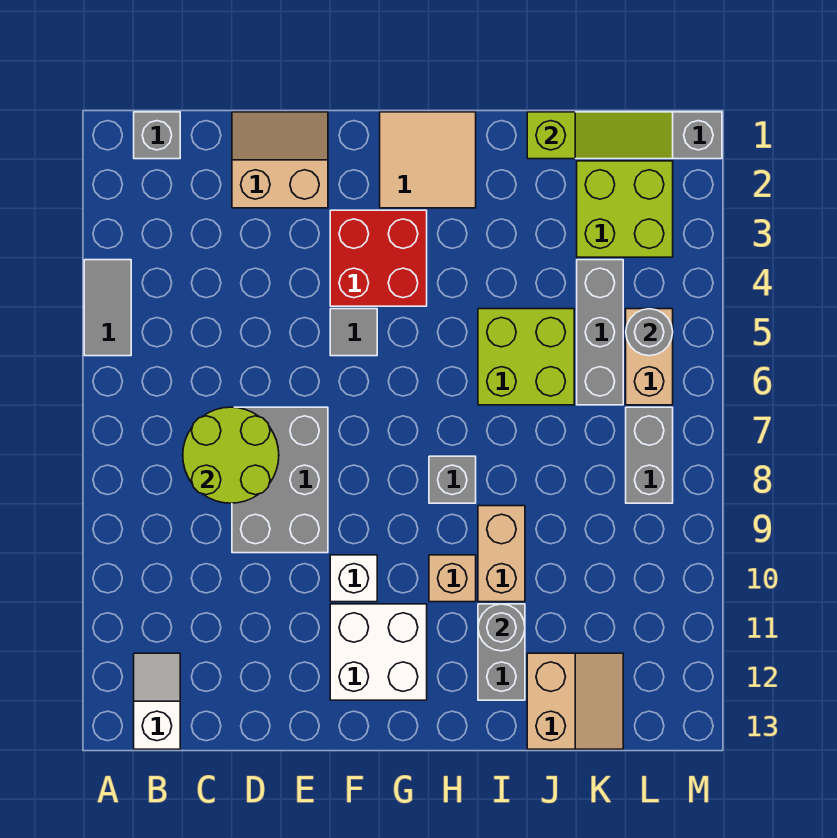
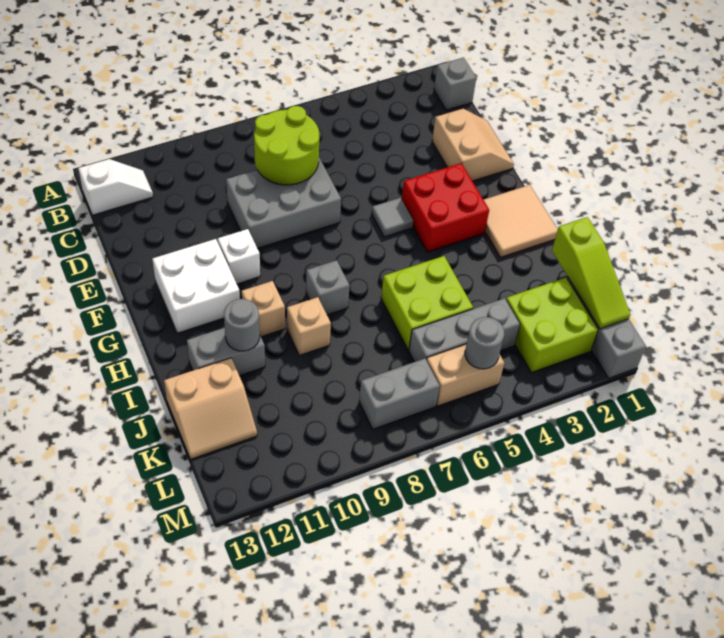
grey tile A4:A5 level 1 -> none
tan brick I9:I10 level 1 -> tan brick I9 level 1

